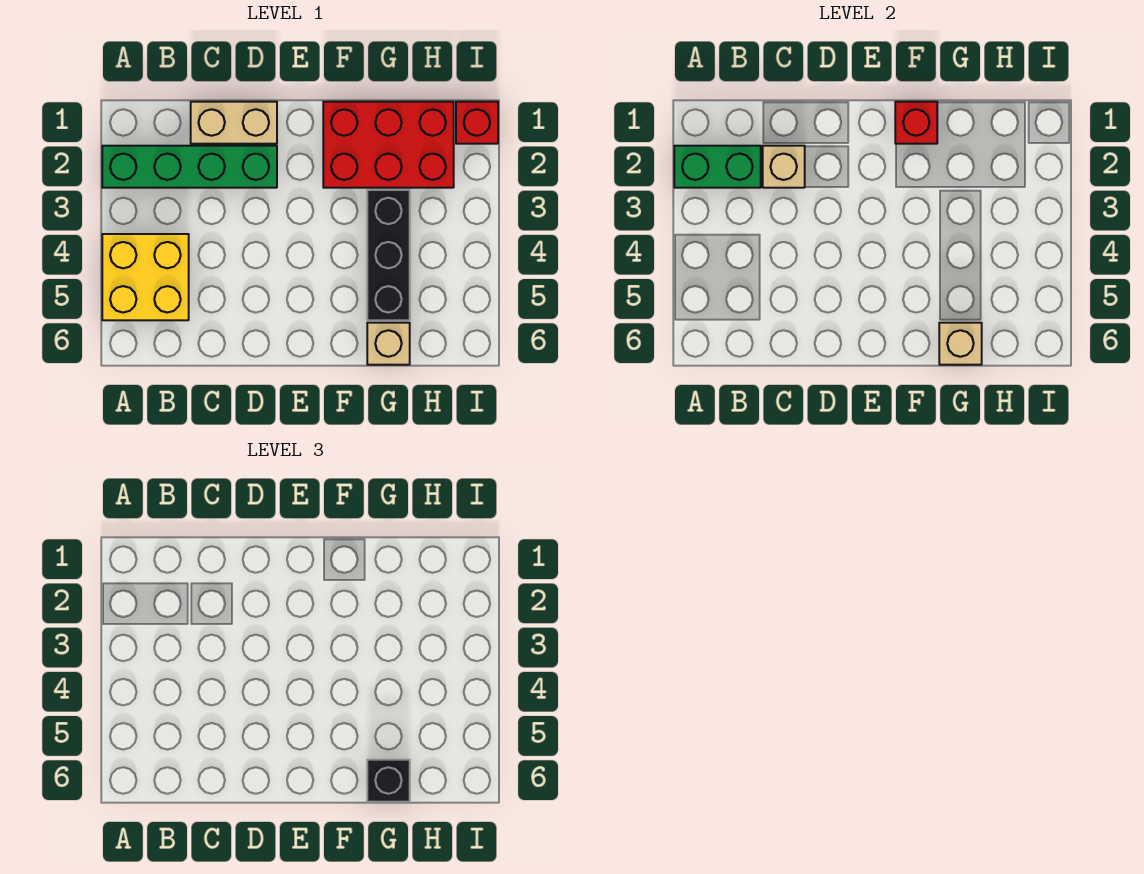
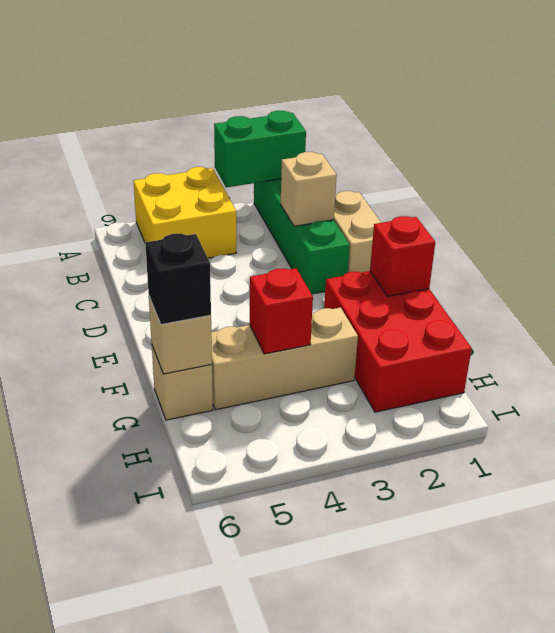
green brick A2:B2 level 2 -> green brick A2:A3 level 2
black brick G3:G5 level 1 -> tan brick G3:G5 level 1
red brick I1 level 1 -> red brick G4 level 2

